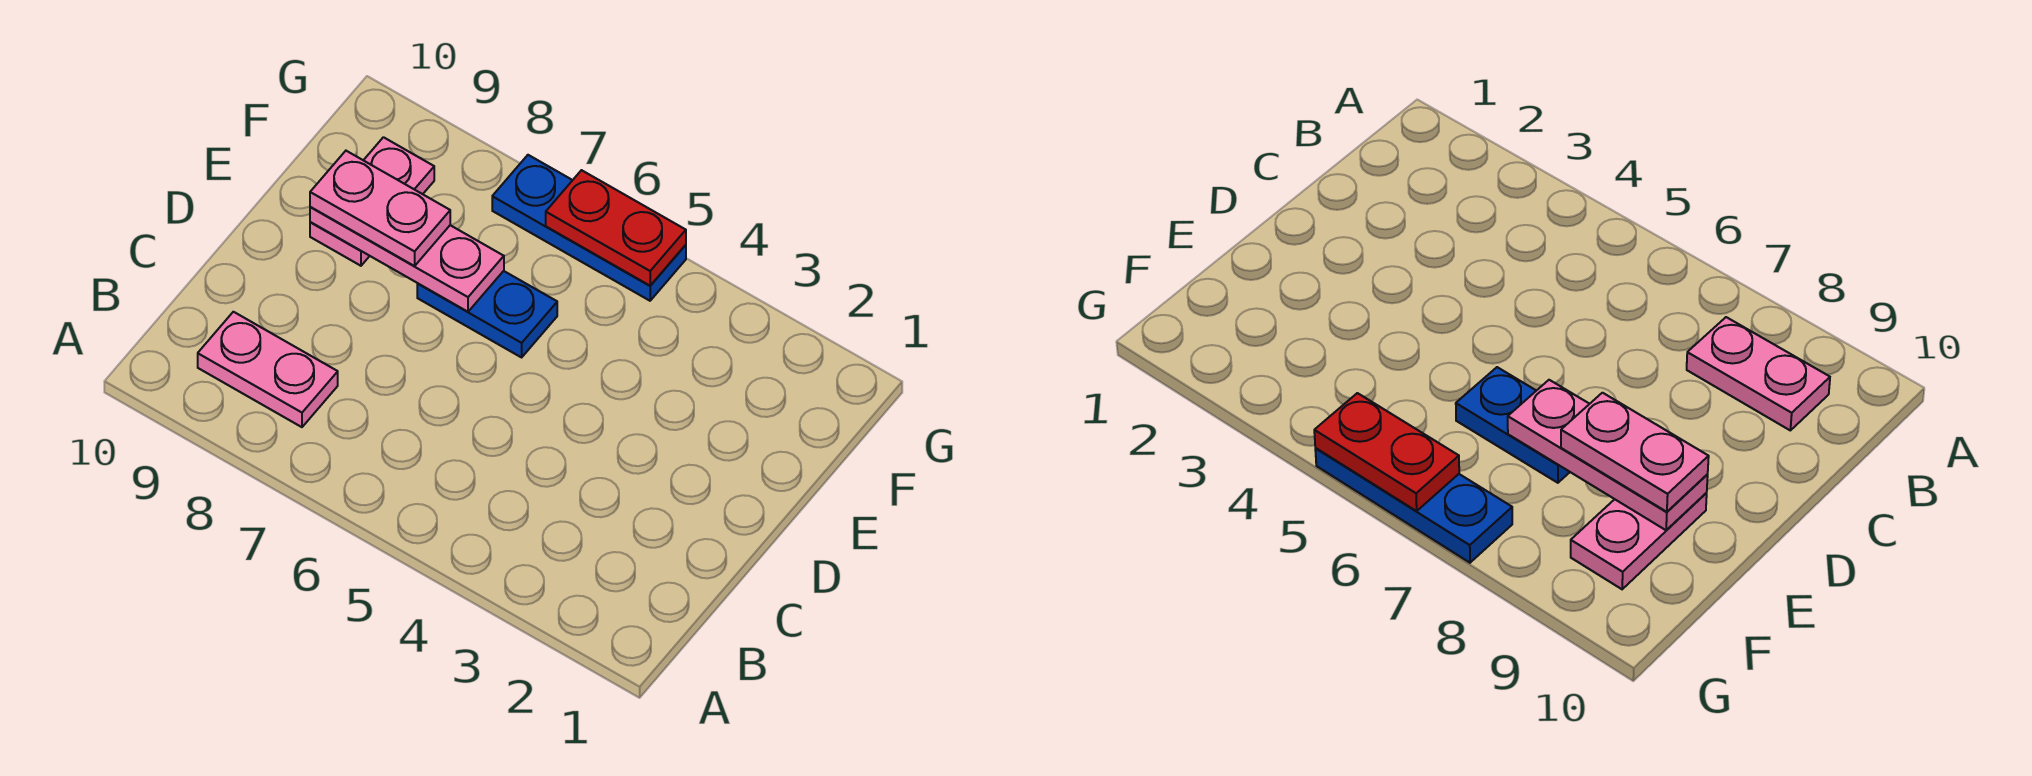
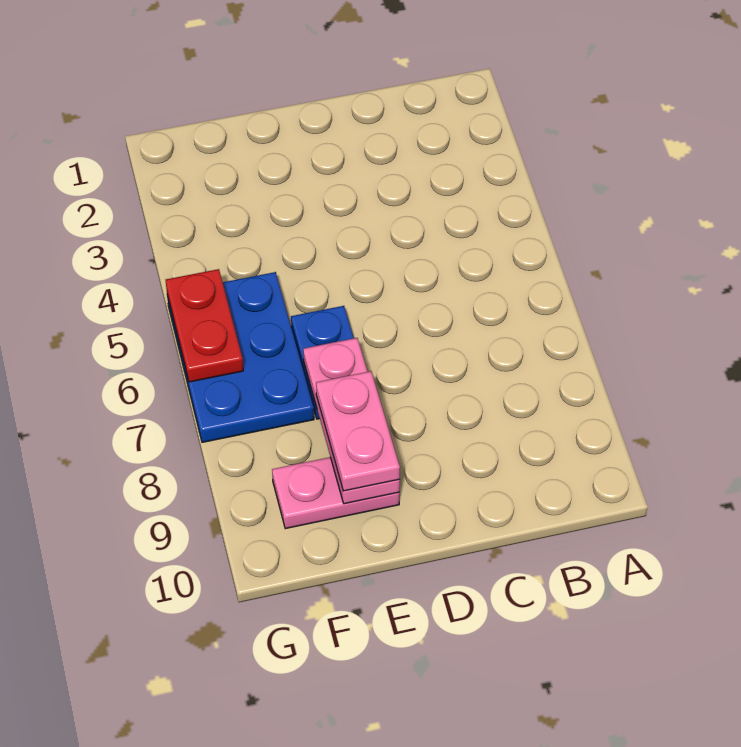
pink plate B8:B9 level 1 -> none
blue plate G5:G7 level 1 -> blue plate F5:G7 level 1

